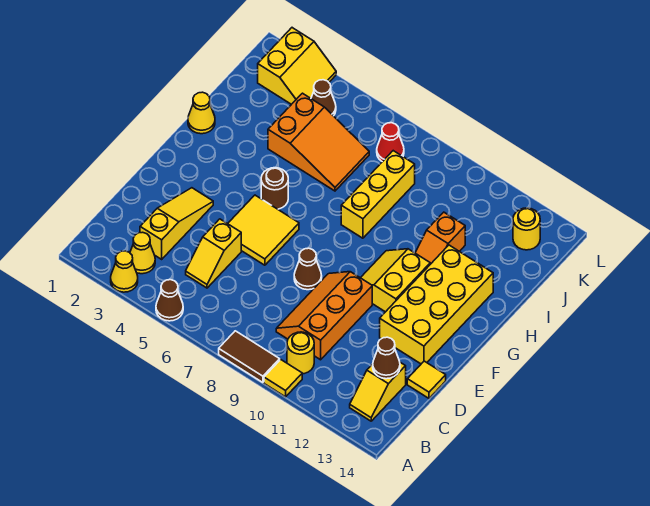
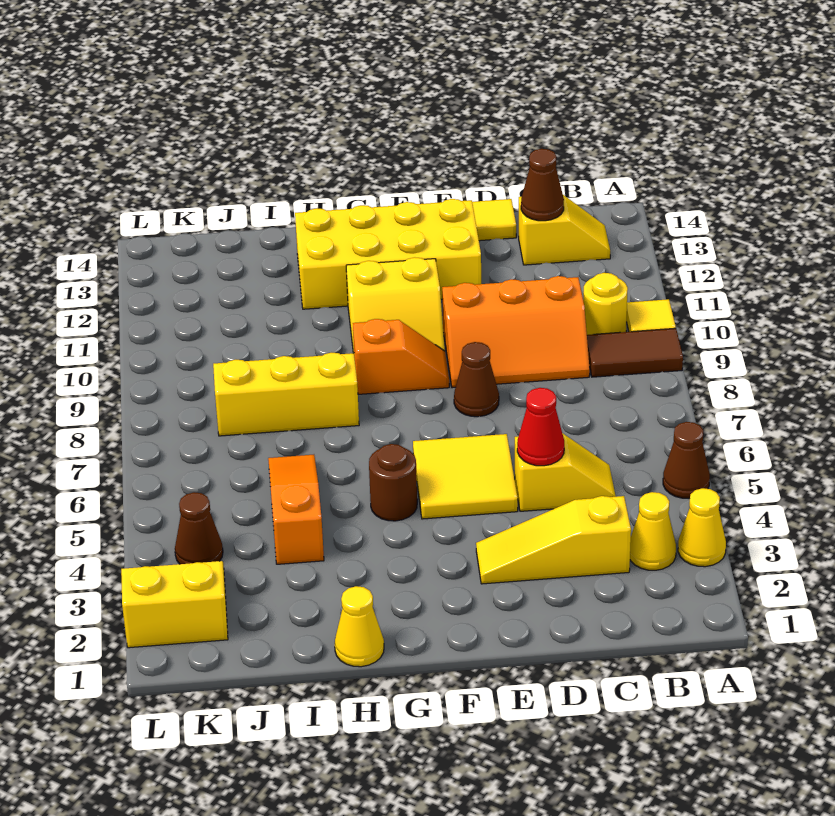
brown tile A8:A9 level 1 -> brown tile A9:B9 level 1
orange slope H11:I11 level 1 top I -> orange slope F9:G9 level 1 top G
orange slope I4:J6 level 1 top 4 -> orange slope I4:I6 level 1 top 4
red cone K7 level 1 -> red cone D5 level 2
yellow round brick K13 level 1 -> none

